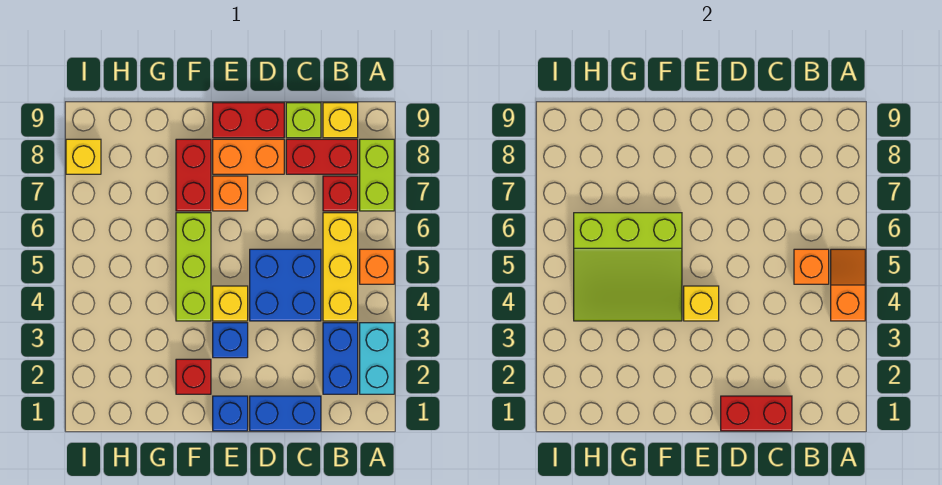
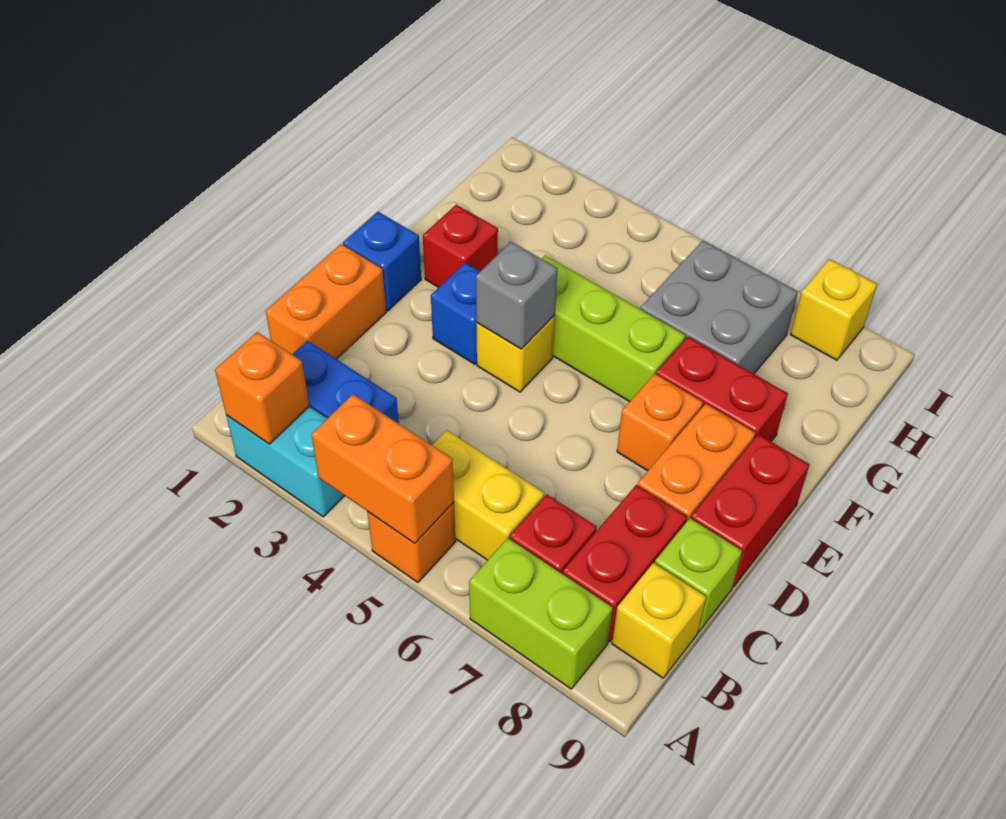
orange slope A4:A5 level 2 top 4 -> orange brick A4:A5 level 2
yellow brick B4:B6 level 1 -> yellow brick B5:B6 level 1
orange brick B5 level 2 -> orange brick A2 level 2
blue brick C1:D1 level 1 -> orange brick C1:D1 level 1
red brick C1:D1 level 2 -> none
blue brick C4:D5 level 1 -> none
yellow brick E4 level 2 -> grey brick E4 level 2
lime slope F4:H6 level 2 top 6 -> none
none -> grey brick G6:H7 level 1

